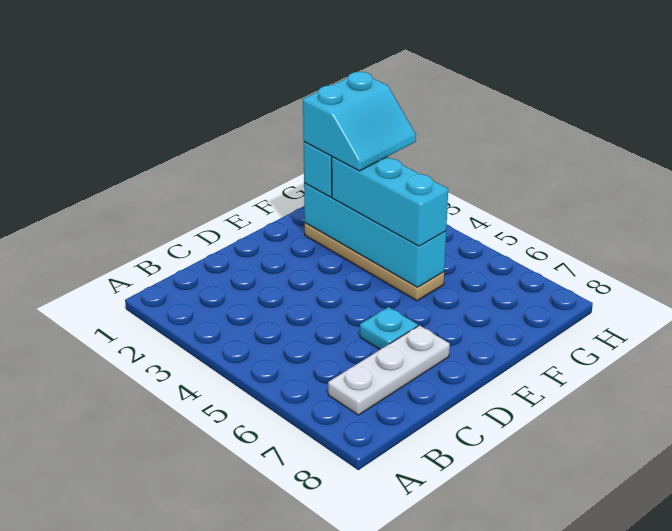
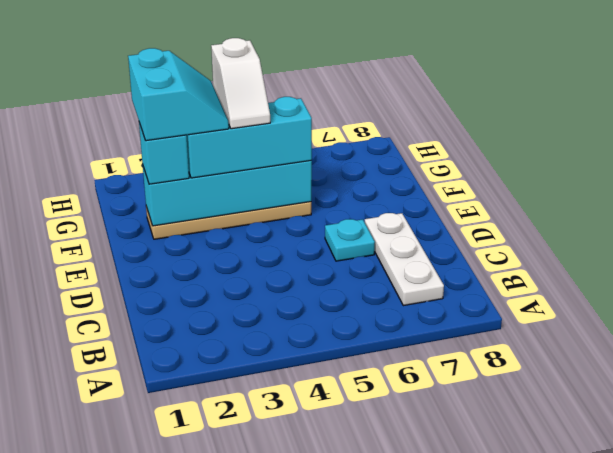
none -> white slope F4:G4 level 4 top G

